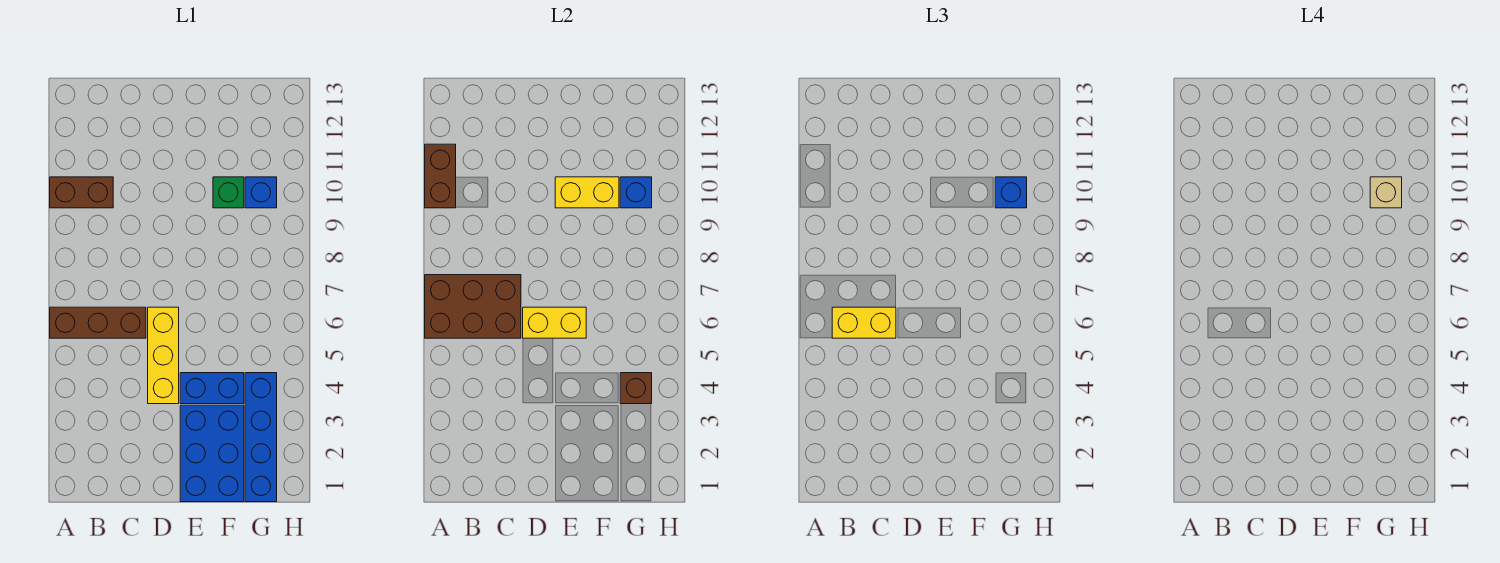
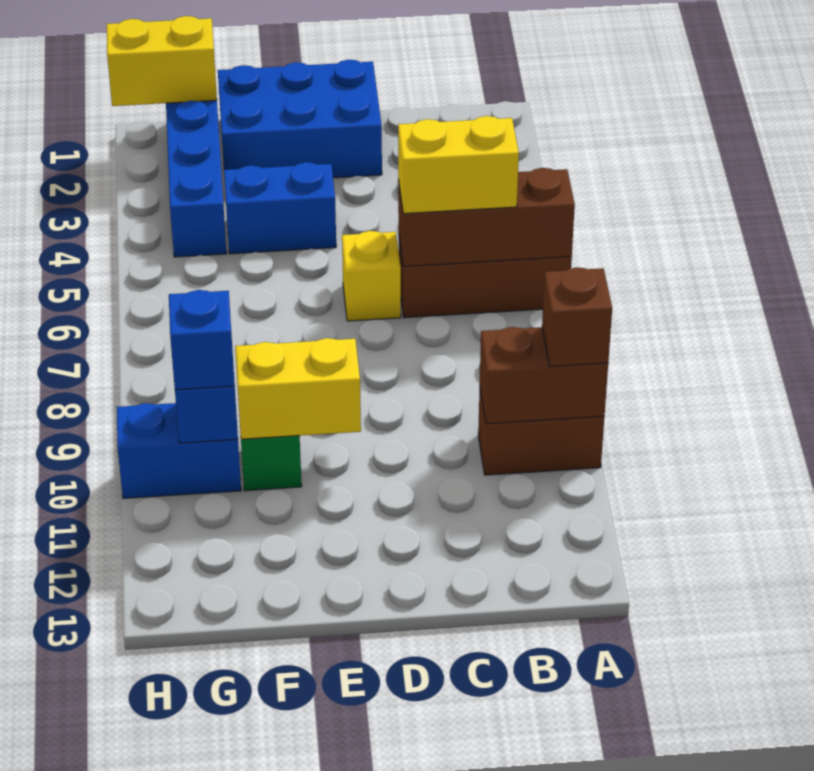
brown brick A6:C7 level 2 -> brown brick A6:C6 level 2
brown brick A10:A11 level 2 -> brown brick A10:B10 level 2
yellow brick D4:D6 level 1 -> yellow brick D6 level 1
yellow brick D6:E6 level 2 -> yellow brick G1:H1 level 2
blue brick E1:F3 level 1 -> blue brick D1:F2 level 1
brown brick G4 level 2 -> brown brick A10 level 3
blue brick G10 level 1 -> blue brick G10:H10 level 1
tan brick G10 level 4 -> none

